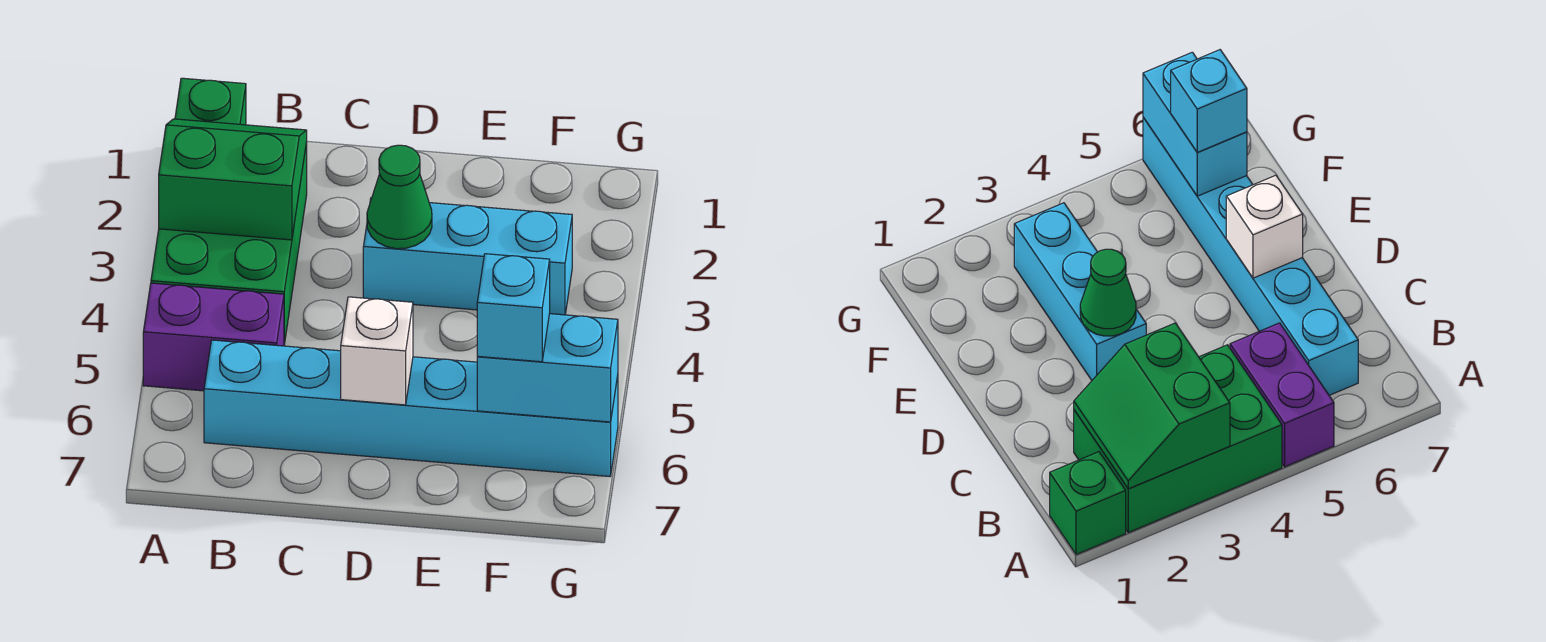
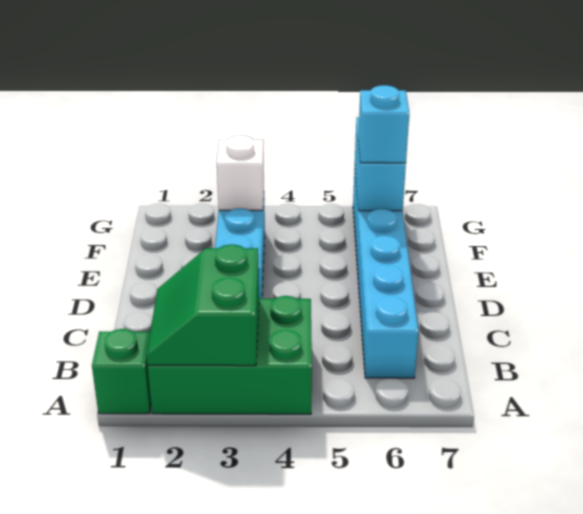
purple brick A5:B5 level 1 -> none
green cone D3 level 2 -> none
white brick D6 level 2 -> white brick F3 level 2

